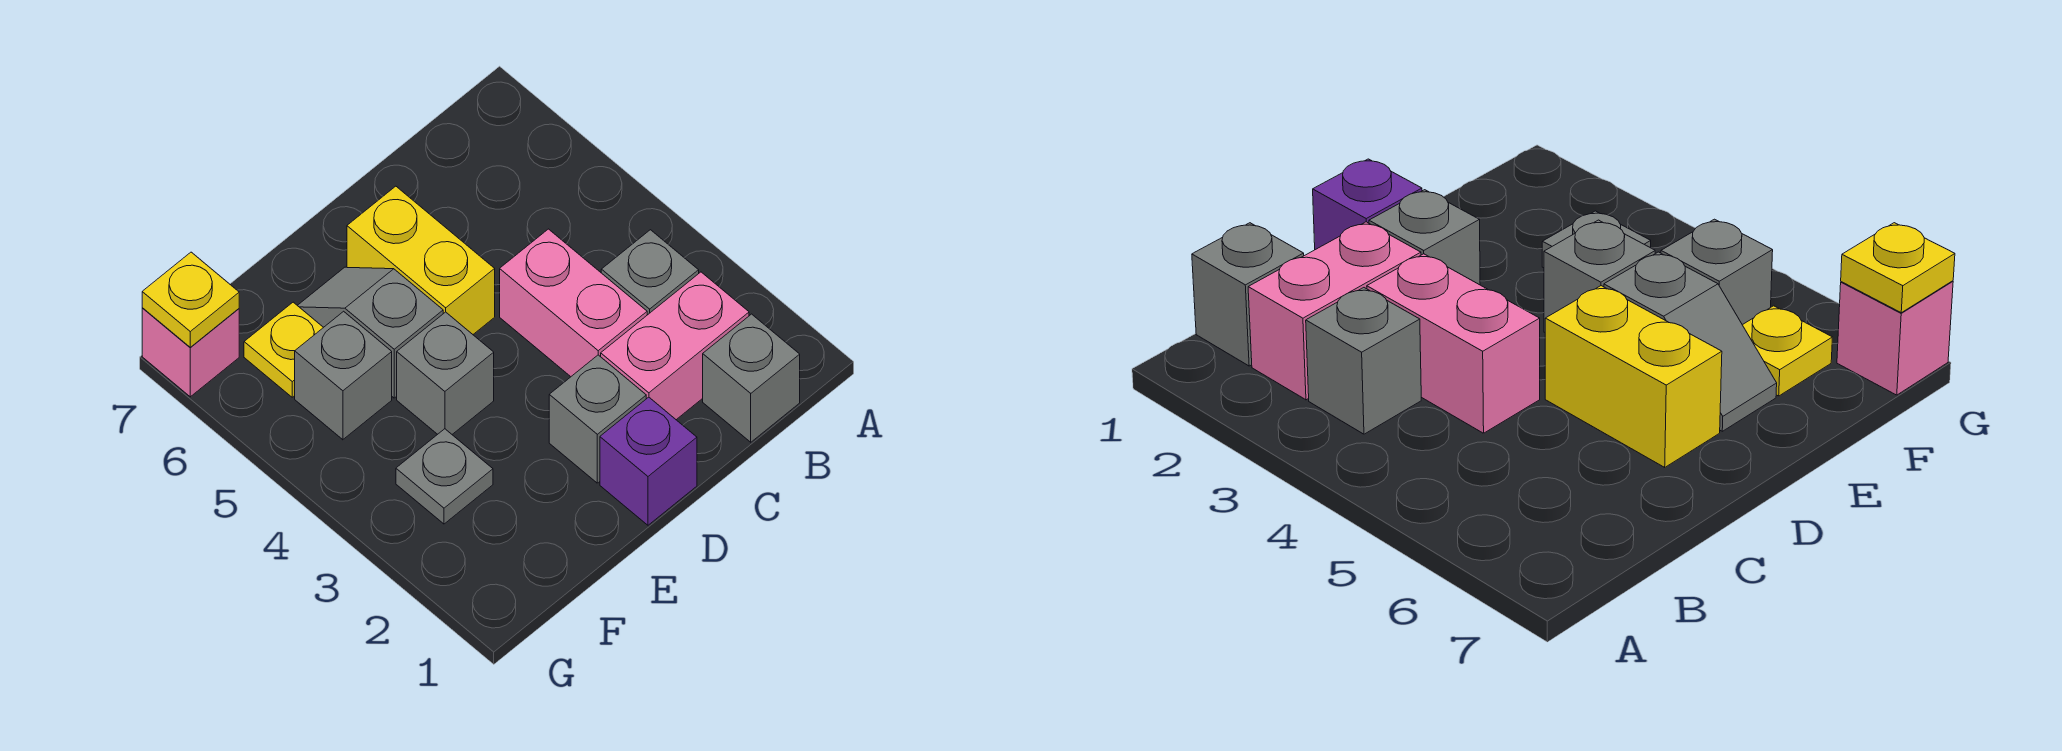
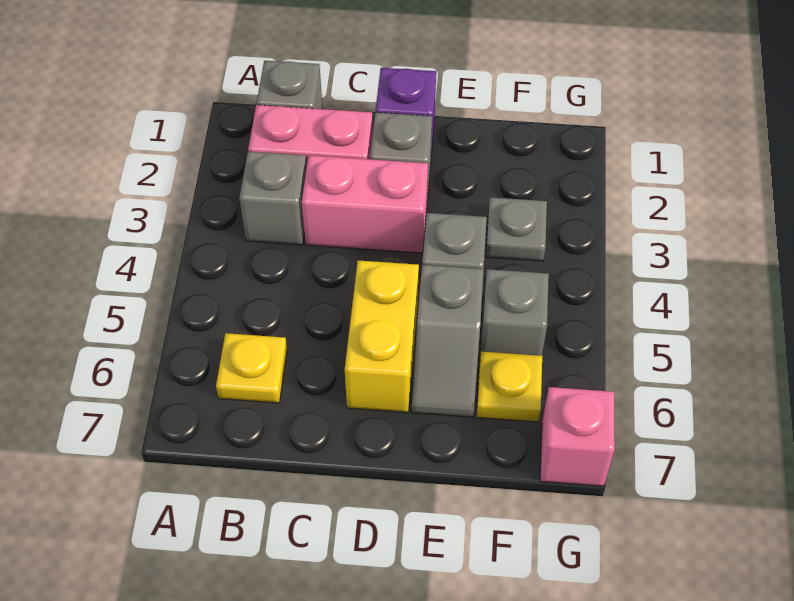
pink brick C3:C4 level 1 -> pink brick C3:D3 level 1
yellow plate G7 level 2 -> yellow plate B6 level 1

